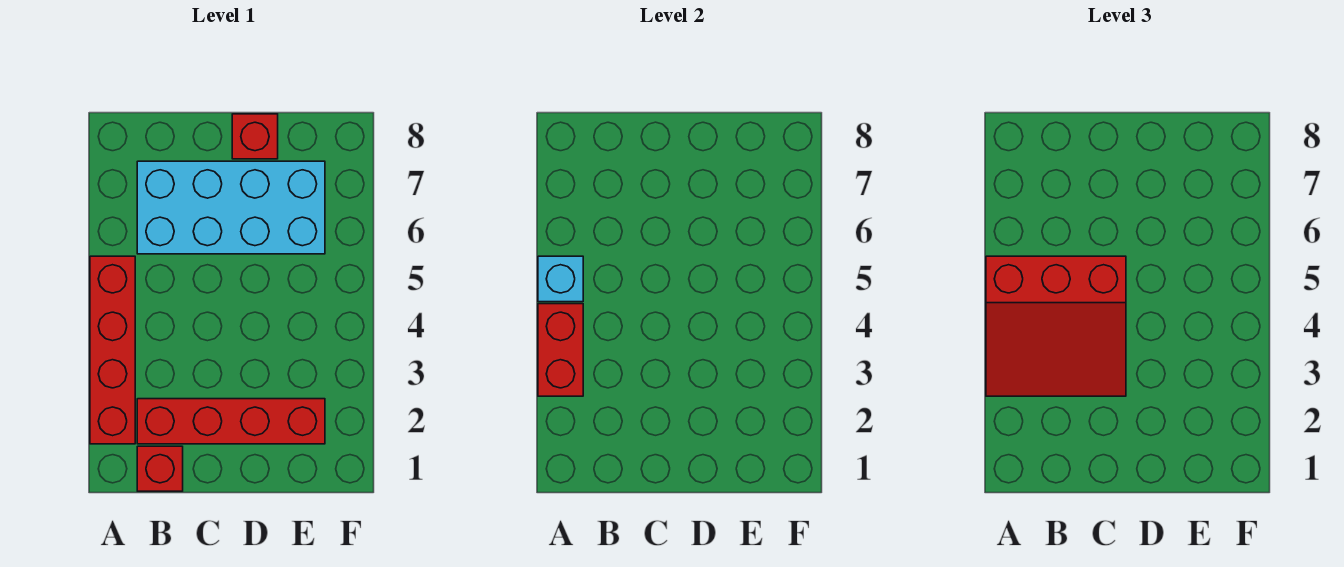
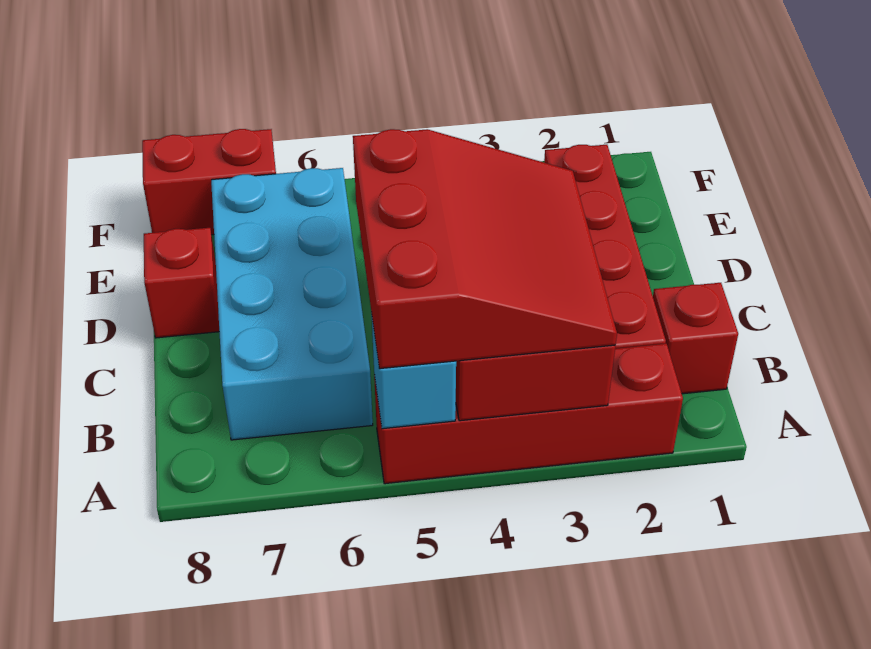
none -> red brick F7:F8 level 1

